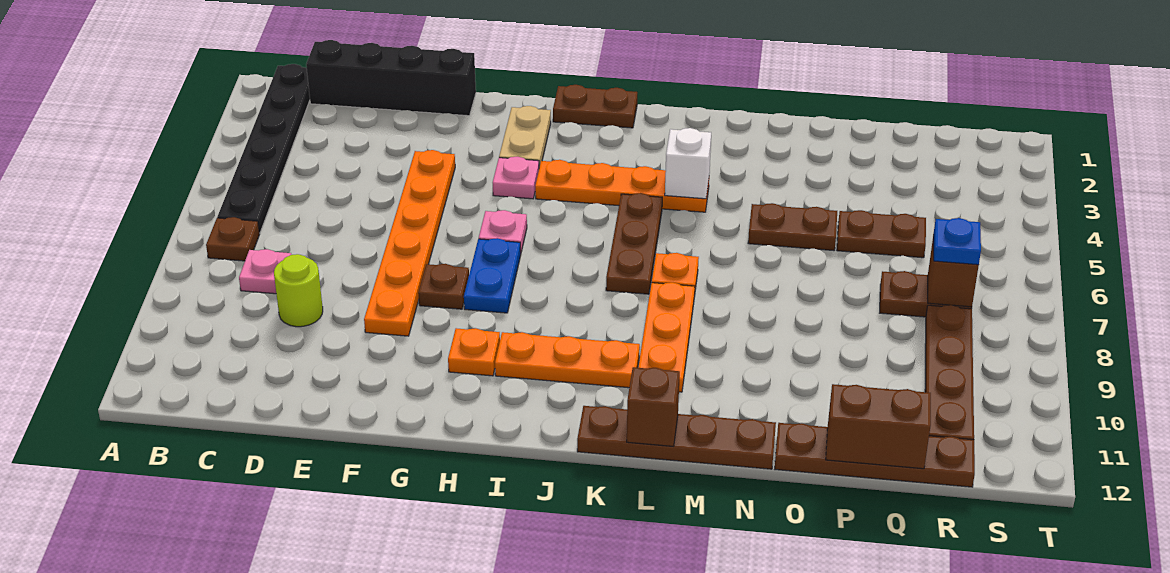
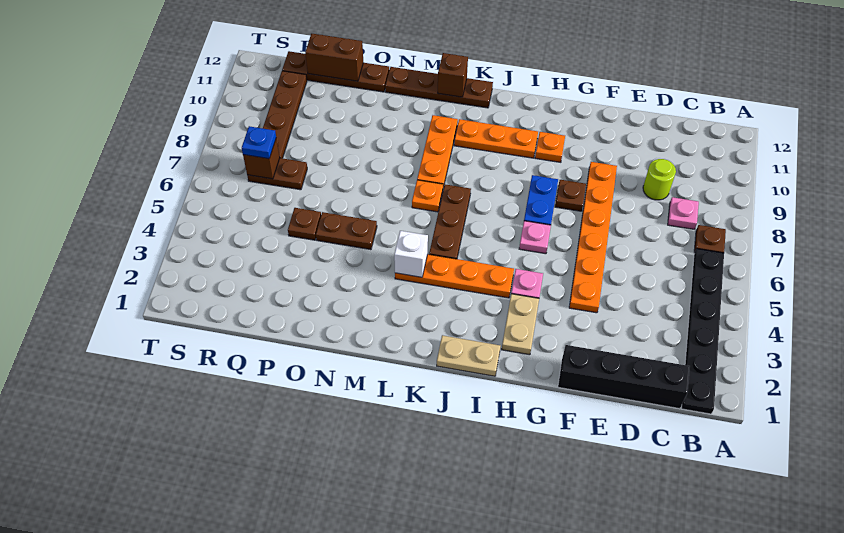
brown plate I1:J1 level 1 -> tan plate I1:J1 level 1
brown plate P5:Q5 level 1 -> brown plate P5 level 1

